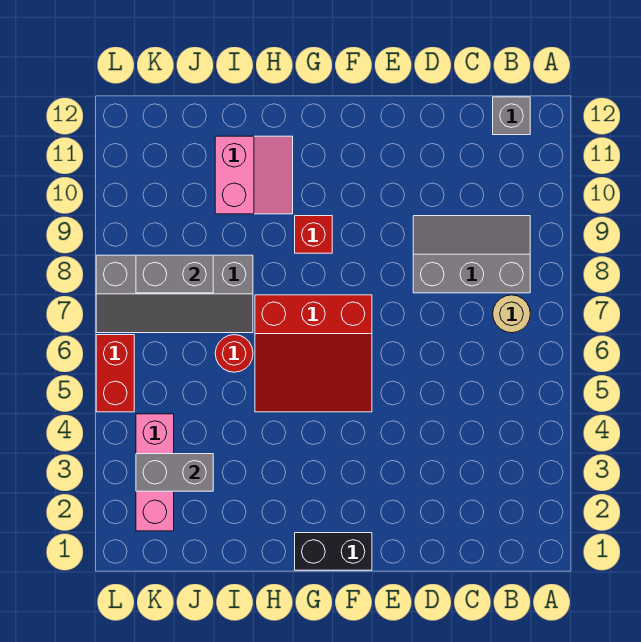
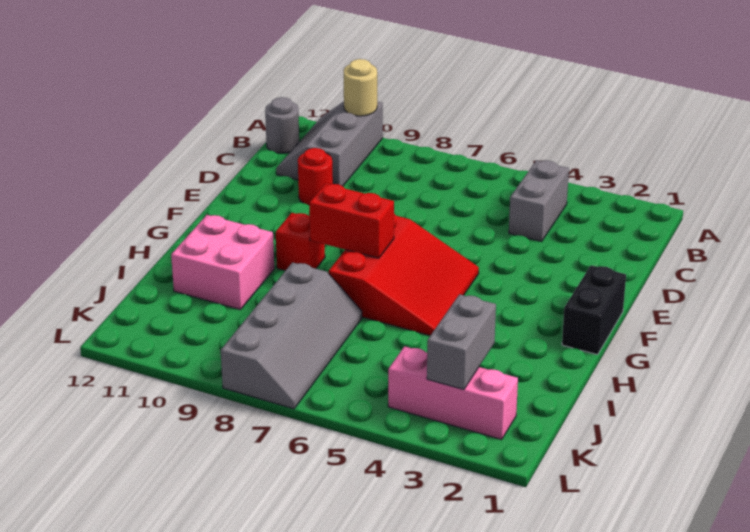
tan round brick B7 level 1 -> tan round brick A10 level 2
grey slope B8:D9 level 1 top 8 -> grey slope A10:C11 level 1 top 10
grey brick B12 level 1 -> grey round brick B12 level 1
pink slope H10:I11 level 1 top I -> pink brick H10:I11 level 1
red round brick I6 level 1 -> red round brick D10 level 1
grey brick J8:K8 level 2 -> grey brick B4:C4 level 1
red brick L5:L6 level 1 -> red brick G7:G8 level 2

